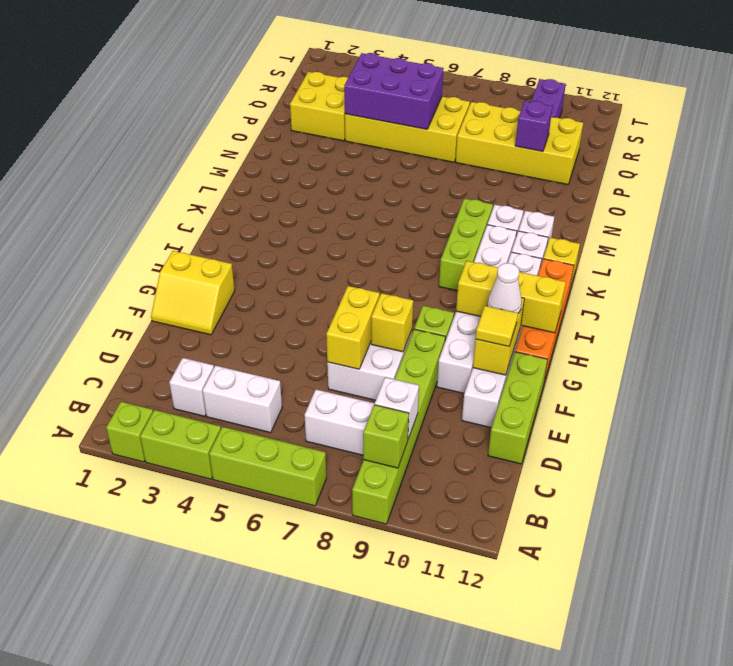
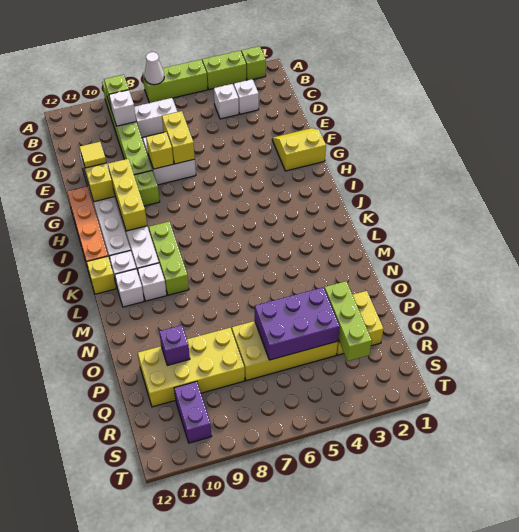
white brick C4:C5 level 1 -> white brick C4 level 1
lime brick D12:F12 level 1 -> lime brick P3:R3 level 2
white cone G11 level 3 -> white cone A7 level 2
yellow brick H10:H12 level 2 -> yellow brick G10:I10 level 2

